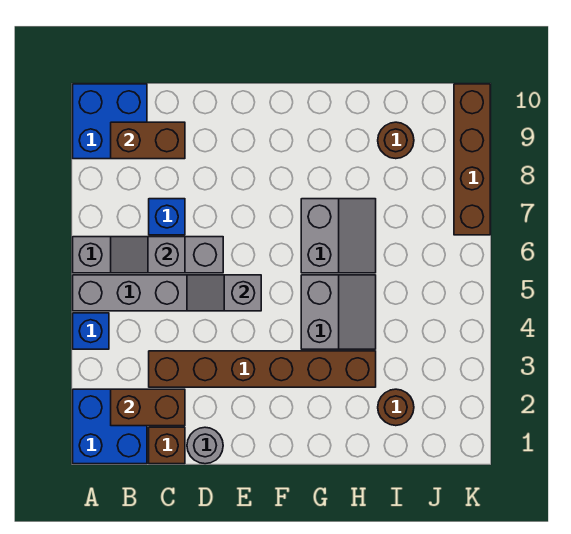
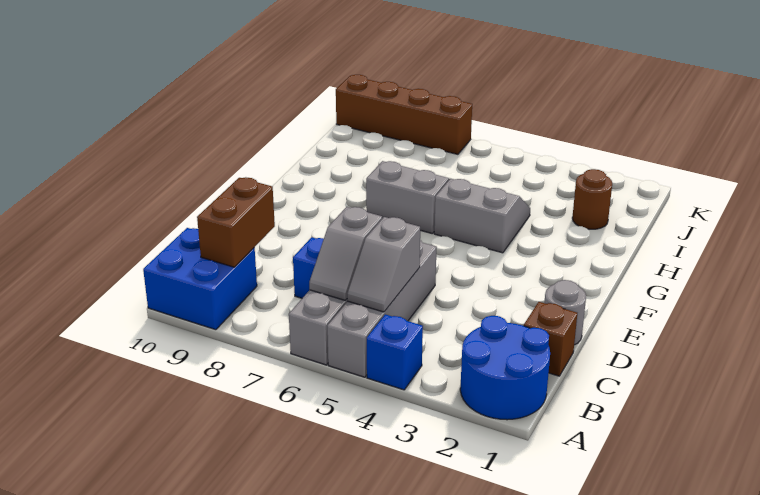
blue brick A1:B2 level 1 -> blue round brick A1:B2 level 1
brown brick B2:C2 level 2 -> none
brown brick C3:H3 level 1 -> none
grey slope D5:E5 level 2 top E -> grey slope B5:C5 level 2 top C
brown round brick I9 level 1 -> none

